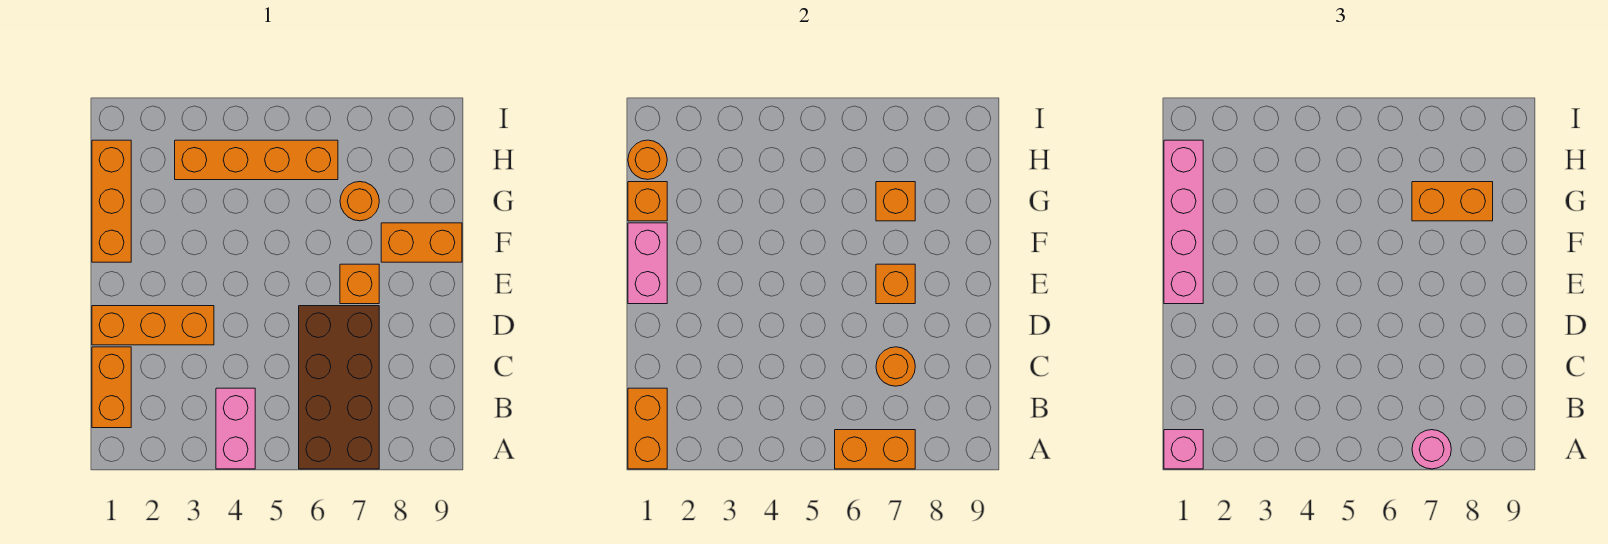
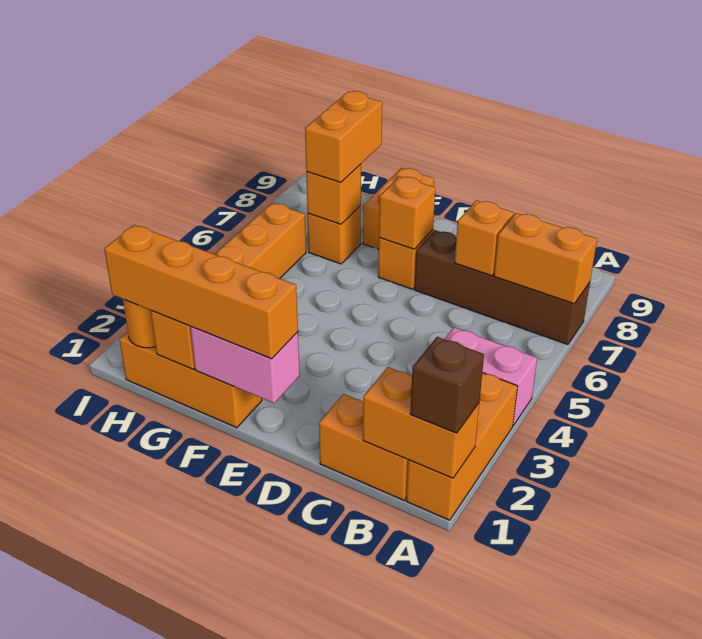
pink brick A1 level 3 -> brown brick A1 level 3
brown brick A6:D7 level 1 -> brown brick A7:D7 level 1
orange brick A6:A7 level 2 -> orange brick A7:B7 level 2
pink round brick A7 level 3 -> none
orange round brick C7 level 2 -> orange brick C7 level 2
orange brick D1:D3 level 1 -> orange brick A1:A3 level 1
pink brick E1:H1 level 3 -> orange brick E1:H1 level 3
orange round brick G7 level 1 -> orange brick G7 level 1

